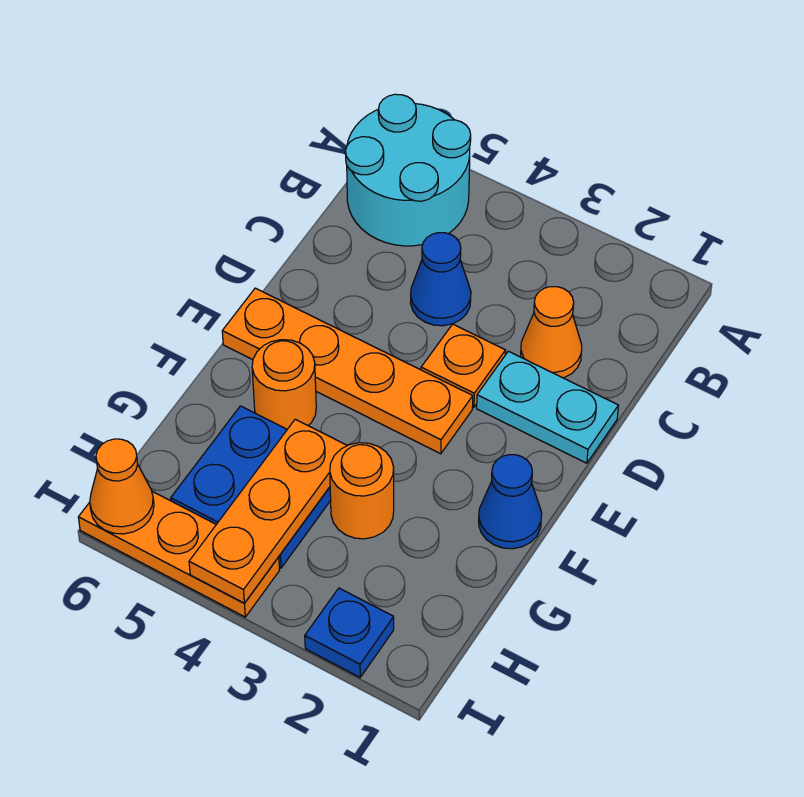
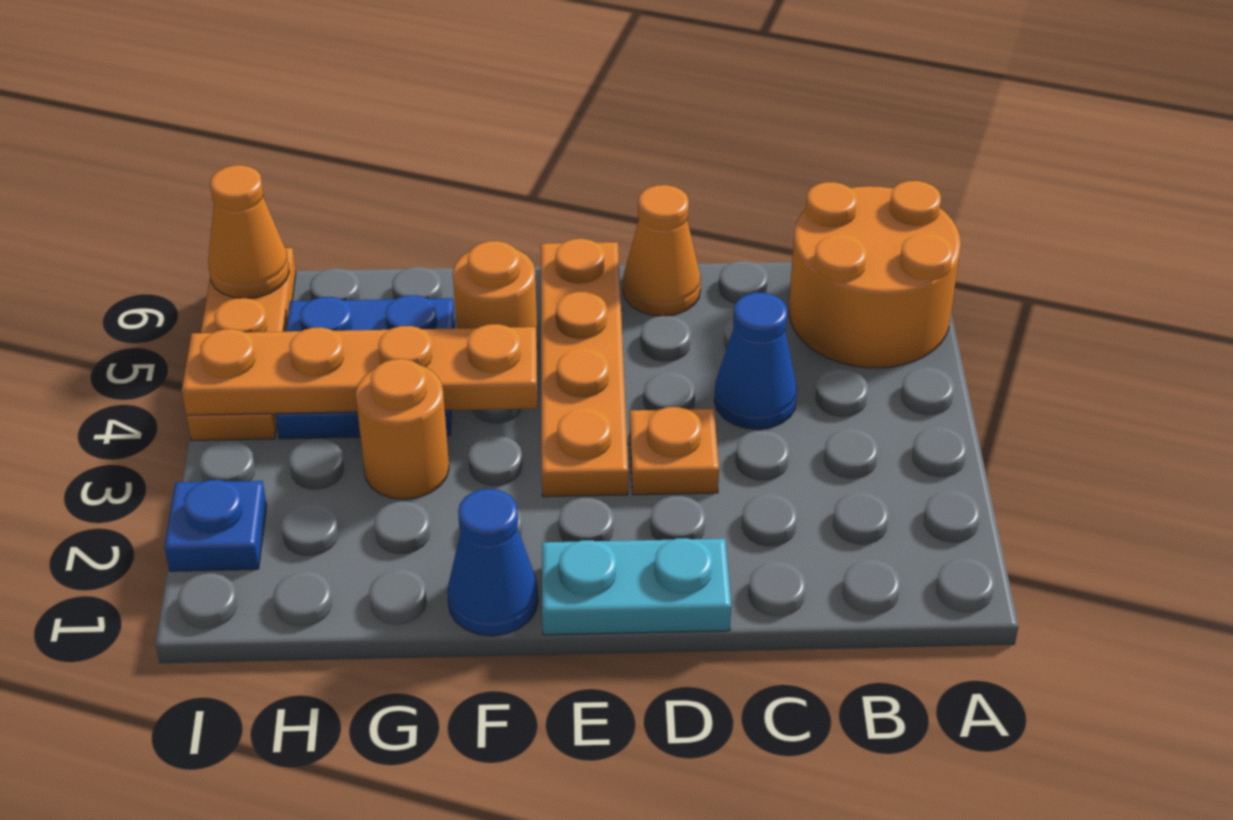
cyan round brick A5:B6 level 1 -> orange round brick A5:B6 level 1
orange cone C2 level 1 -> orange cone D6 level 1
cyan plate D1:D2 level 1 -> cyan plate D1:E1 level 1
orange plate G4:I4 level 2 -> orange plate F4:I4 level 2

